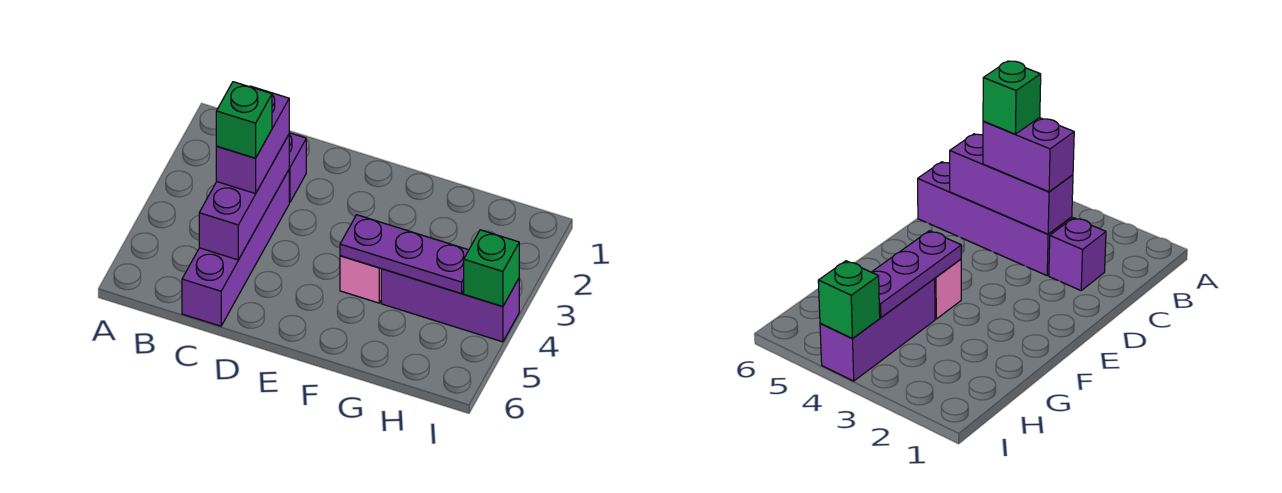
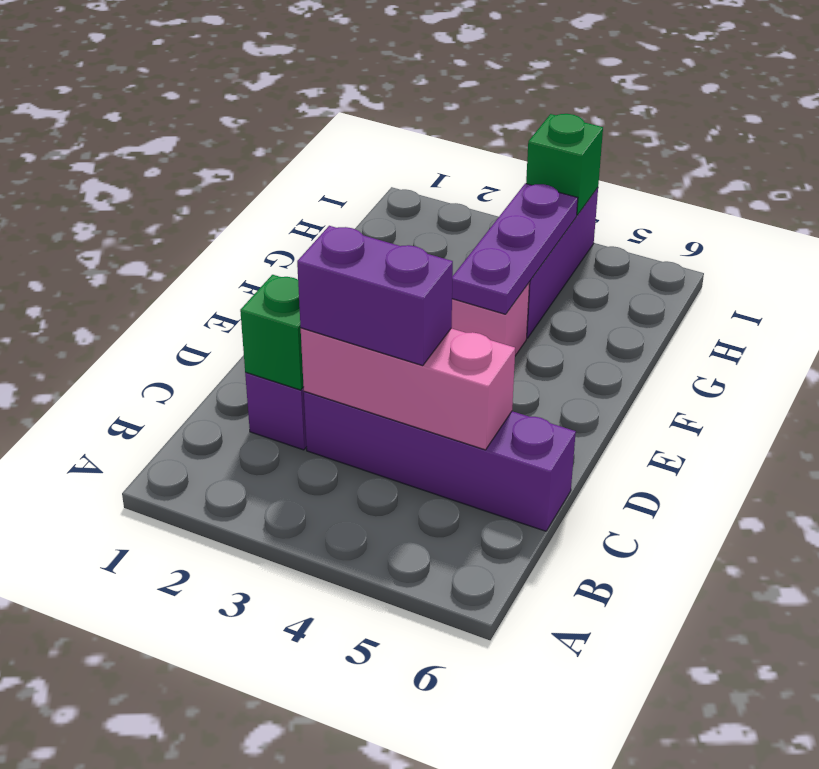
purple brick C3:C5 level 2 -> pink brick C3:C5 level 2
green brick C4 level 4 -> green brick C2 level 2

